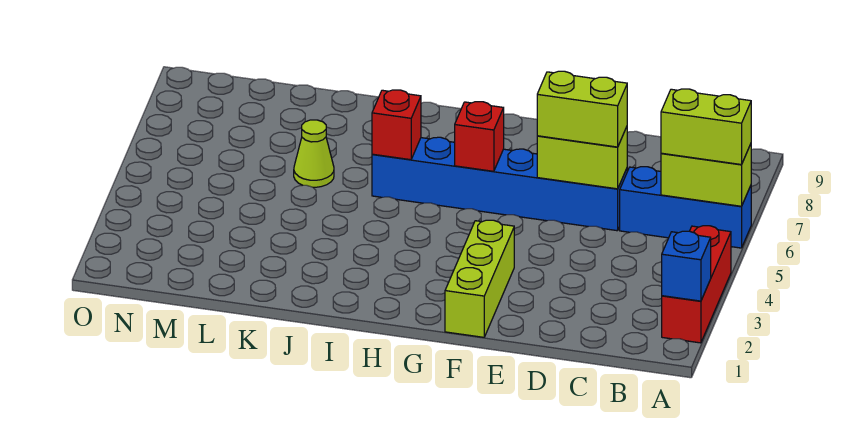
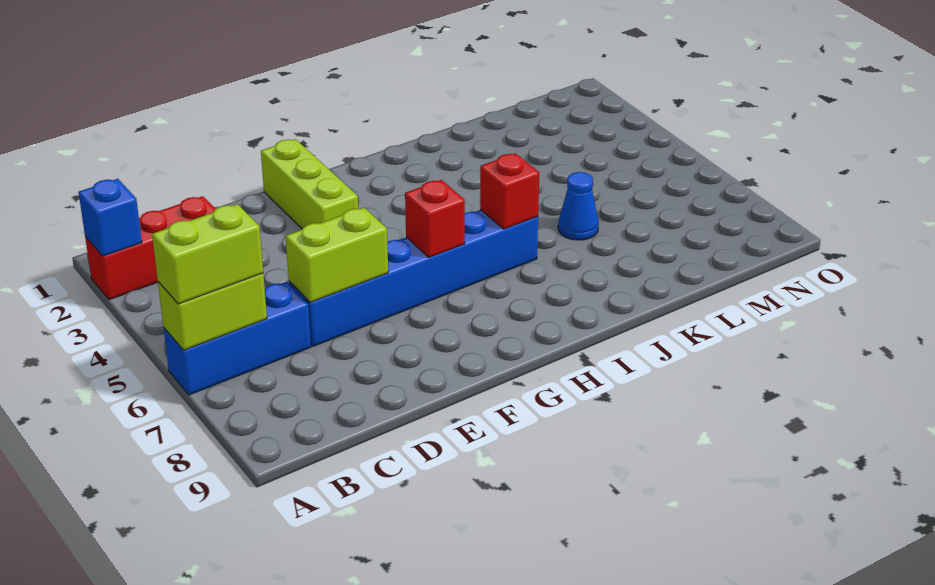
red brick A2:A4 level 1 -> red brick A2:C2 level 1
lime brick D6:E6 level 3 -> none
lime cone K6 level 1 -> blue cone K6 level 1

